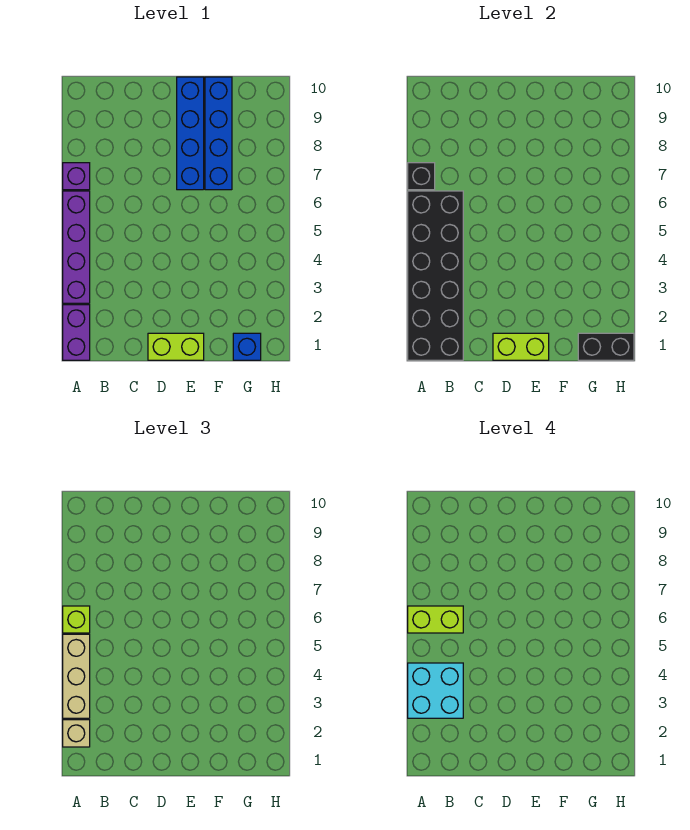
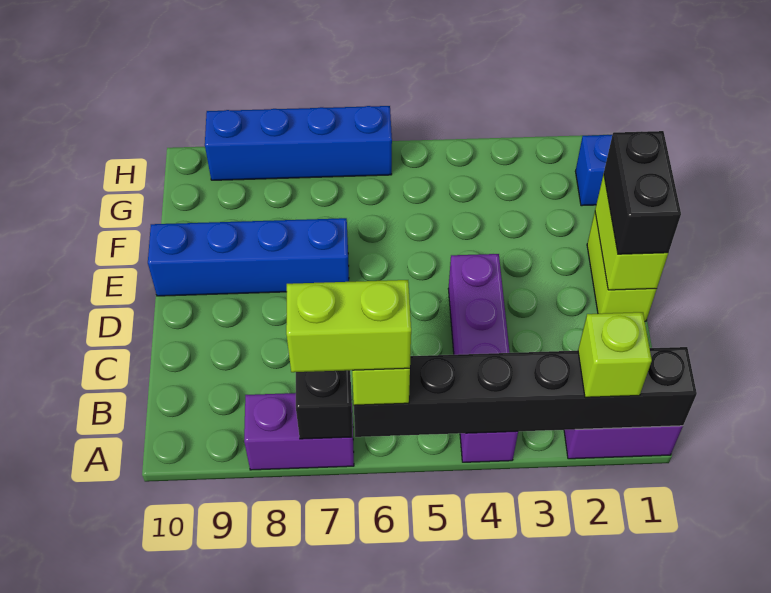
black brick A1:B6 level 2 -> black brick A1:A6 level 2
tan brick A2 level 3 -> lime brick A2 level 3
purple brick A3:A6 level 1 -> purple brick A4:D4 level 1
tan brick A3:A5 level 3 -> none
cyan brick A3:B4 level 4 -> none
lime brick A6:B6 level 4 -> lime brick A6:A7 level 4
purple brick A7 level 1 -> purple brick A7:A8 level 1
blue brick F7:F10 level 1 -> blue brick H6:H9 level 1
black brick G1:H1 level 2 -> black brick D1:E1 level 3

